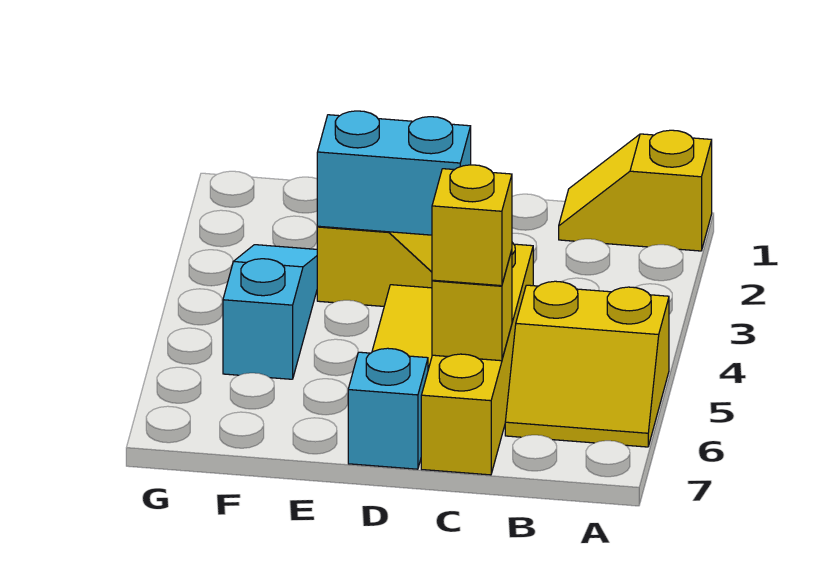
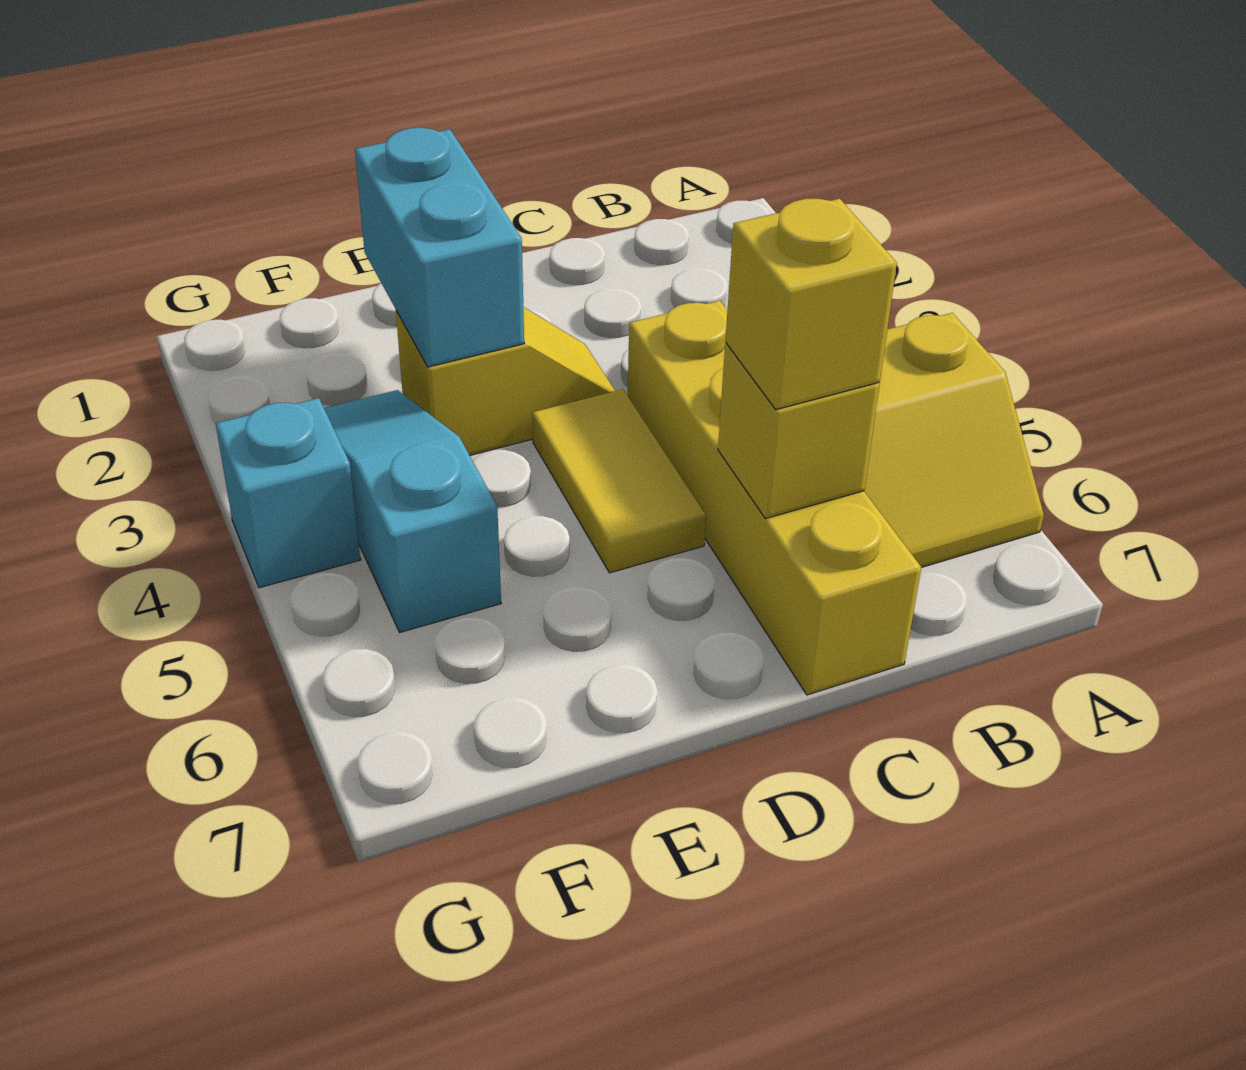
yellow slope A1:B1 level 1 top A -> none
cyan brick D3:E3 level 2 -> cyan brick E2:E3 level 2
cyan brick D7 level 1 -> cyan brick G4 level 1

